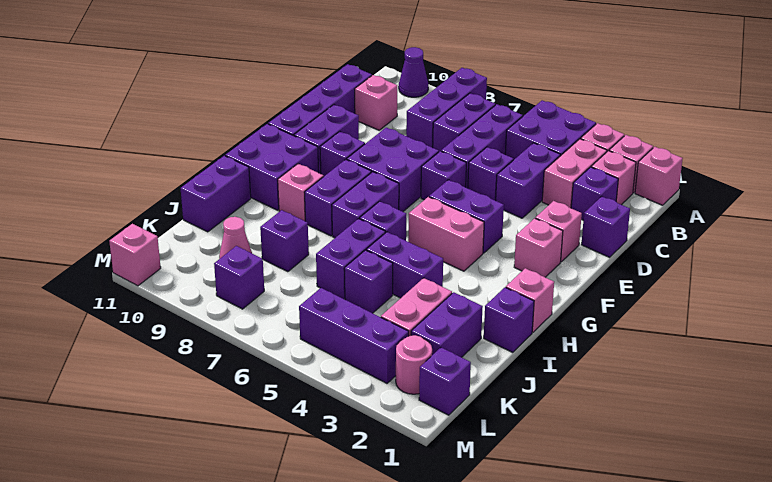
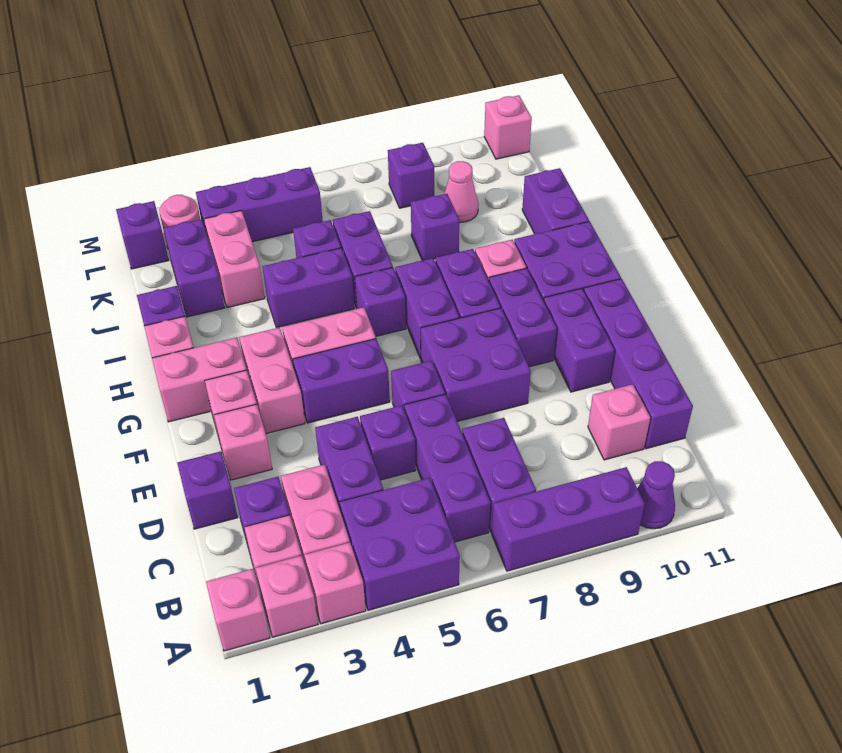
purple brick A8:C8 level 1 -> purple brick A7:A9 level 1
none -> pink brick F3:G3 level 1
purple brick F9 level 1 -> purple brick F9:G9 level 1
none -> pink brick G1:G2 level 1

